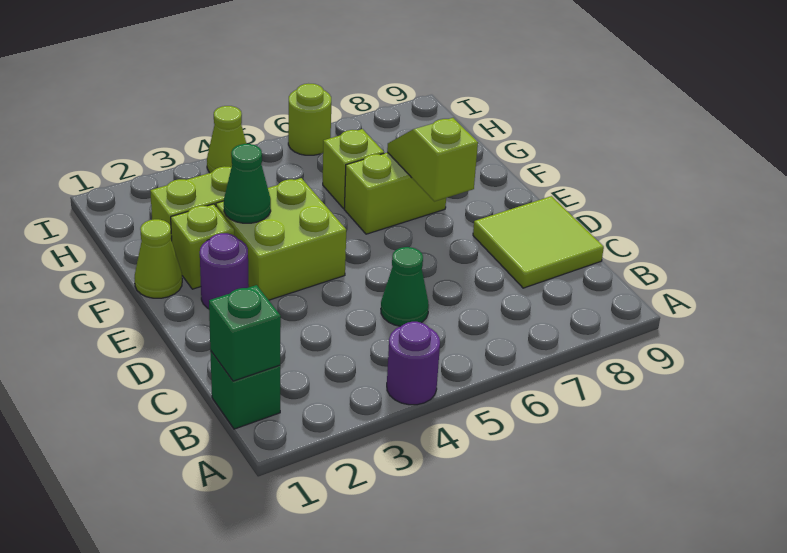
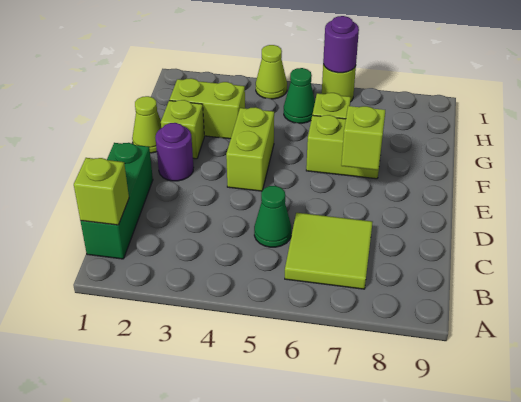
purple round brick A4 level 1 -> purple round brick I6 level 2
green brick B1 level 1 -> green brick B1:D1 level 1
green brick B1 level 2 -> lime brick B1 level 2
lime tile C8:D9 level 1 -> lime tile B6:C7 level 1
lime brick E3:F4 level 1 -> lime brick E4:F4 level 1
green cone F3 level 2 -> green cone H5 level 1

